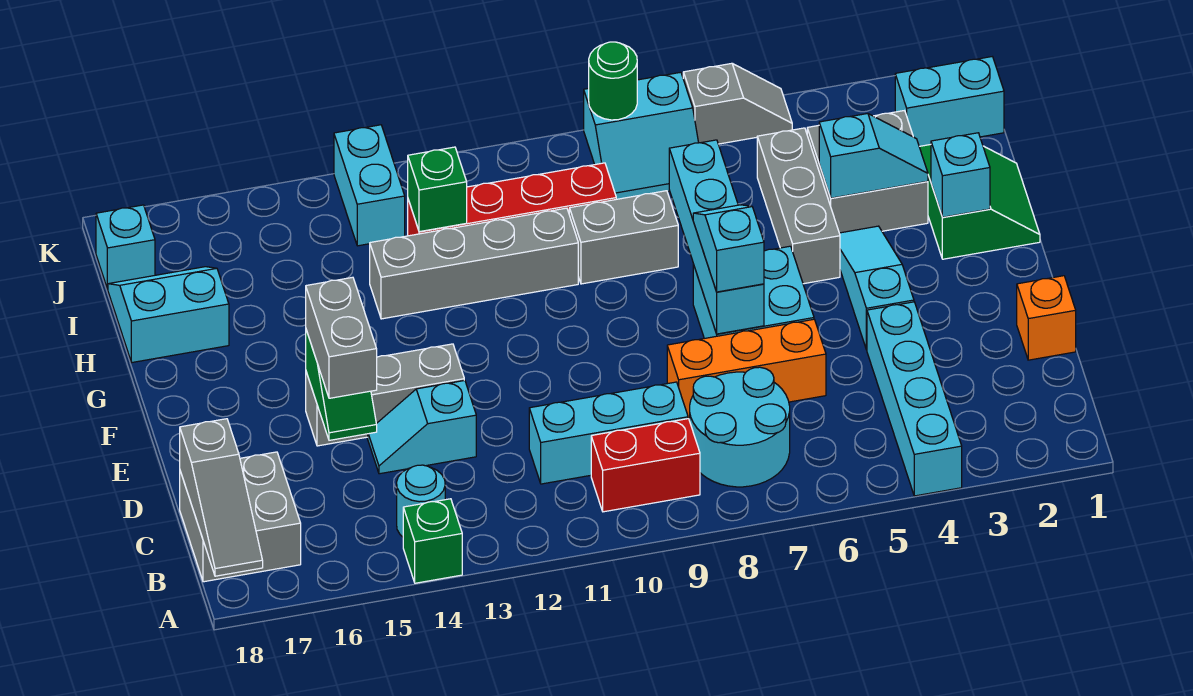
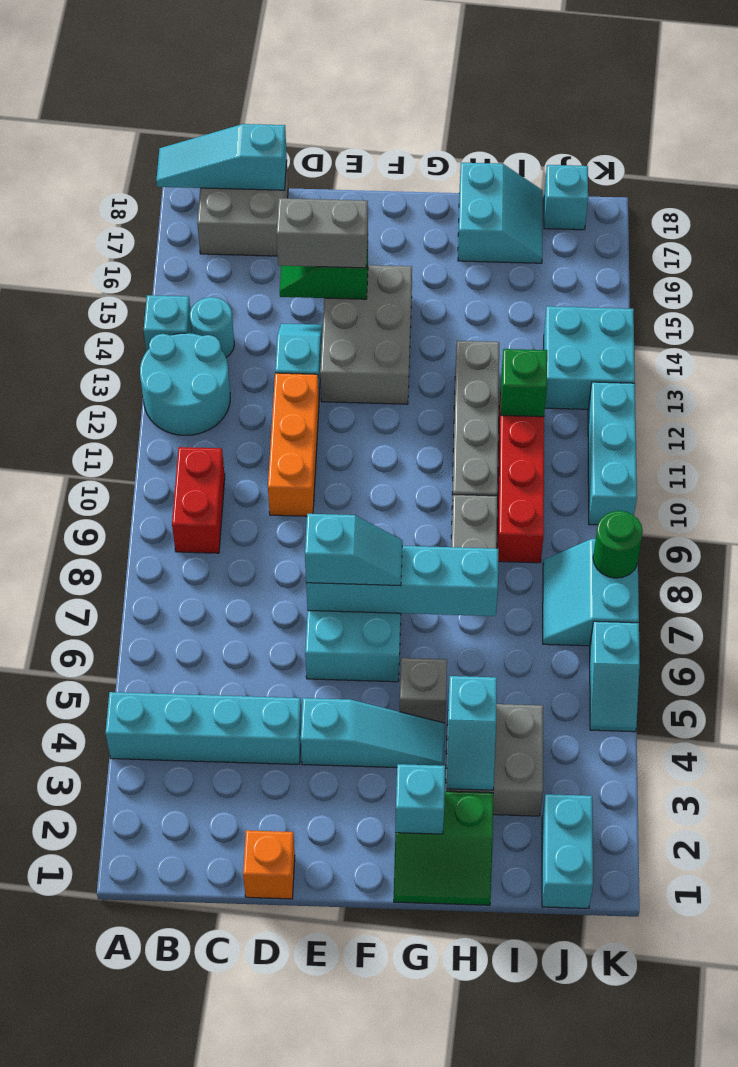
green brick A14 level 1 -> cyan brick A14 level 1
grey slope A18:C18 level 2 top C -> cyan slope A18:C18 level 2 top C
cyan round brick B7:C8 level 1 -> cyan round brick A12:B13 level 1
cyan brick C9:C11 level 1 -> cyan brick K10:K12 level 1
orange brick D6:D8 level 1 -> orange brick D10:D12 level 1
grey brick E13:E15 level 1 -> grey brick E13:F15 level 1
grey brick G5:I5 level 1 -> grey brick G5 level 1
cyan brick J13:K13 level 1 -> cyan brick J13:K14 level 1
grey slope K5:K6 level 1 top 6 -> cyan slope K5:K6 level 1 top 6

